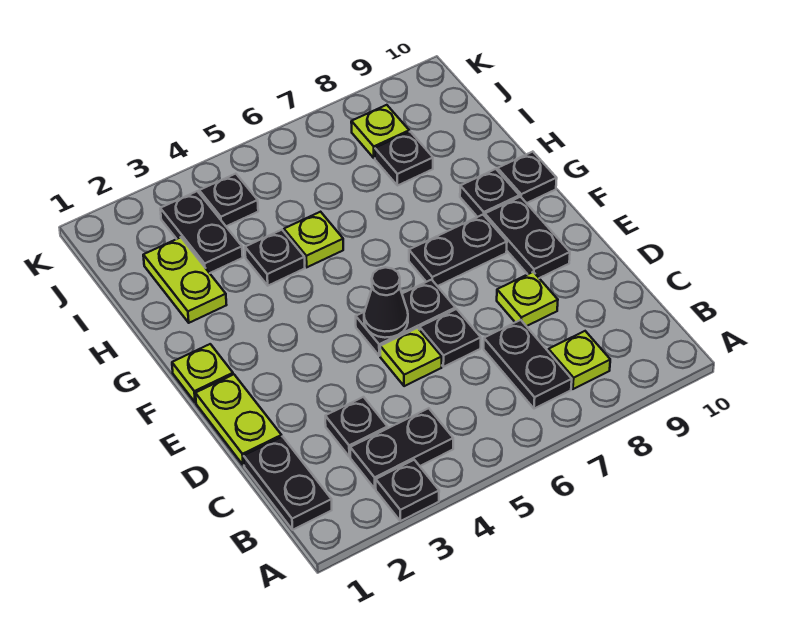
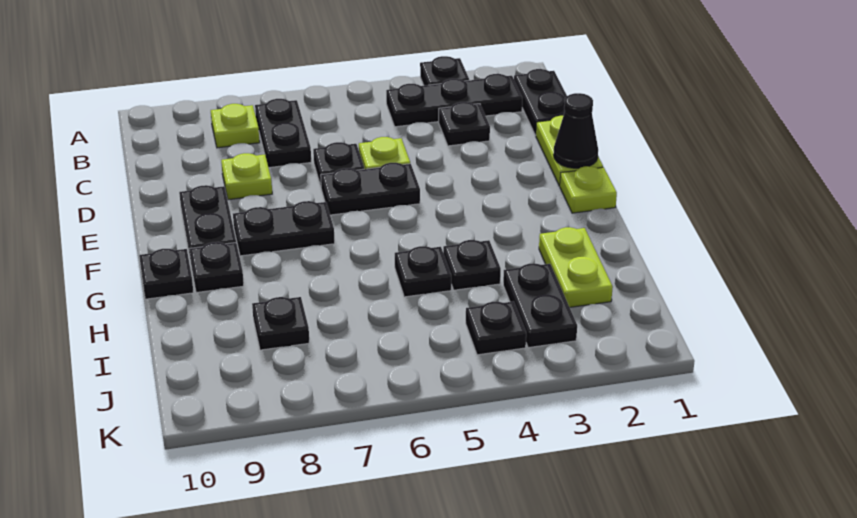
black plate B3:B4 level 1 -> black plate B2:B4 level 1
black cone E5 level 2 -> black cone E1 level 2
lime plate H5 level 1 -> black plate H5 level 1
lime plate J8 level 1 -> none

